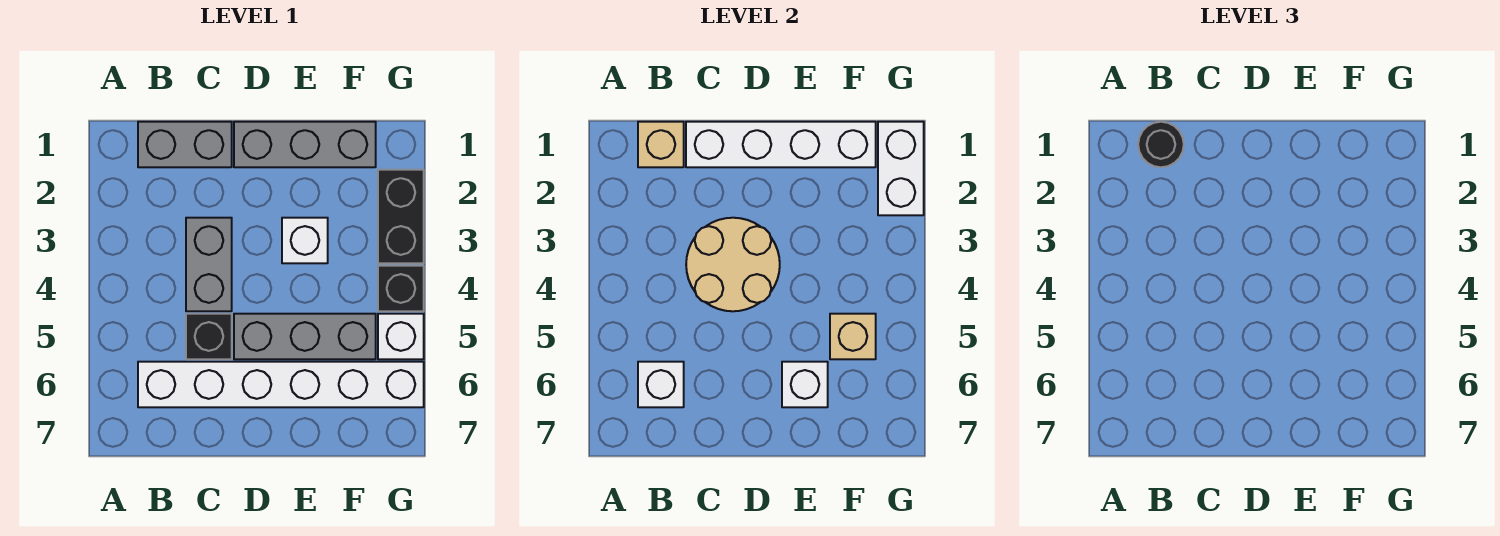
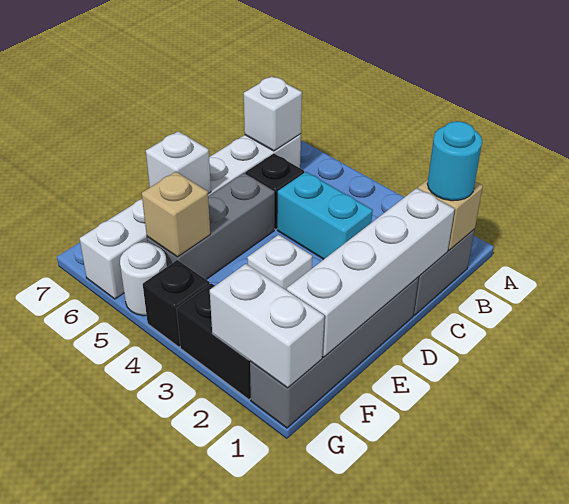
black round brick B1 level 3 -> cyan round brick B1 level 3
grey brick C3:C4 level 1 -> cyan brick C3:C4 level 1
tan round brick C3:D4 level 2 -> none
grey brick D1:F1 level 1 -> grey brick D1:G1 level 1
white brick G5 level 1 -> white round brick G5 level 1

